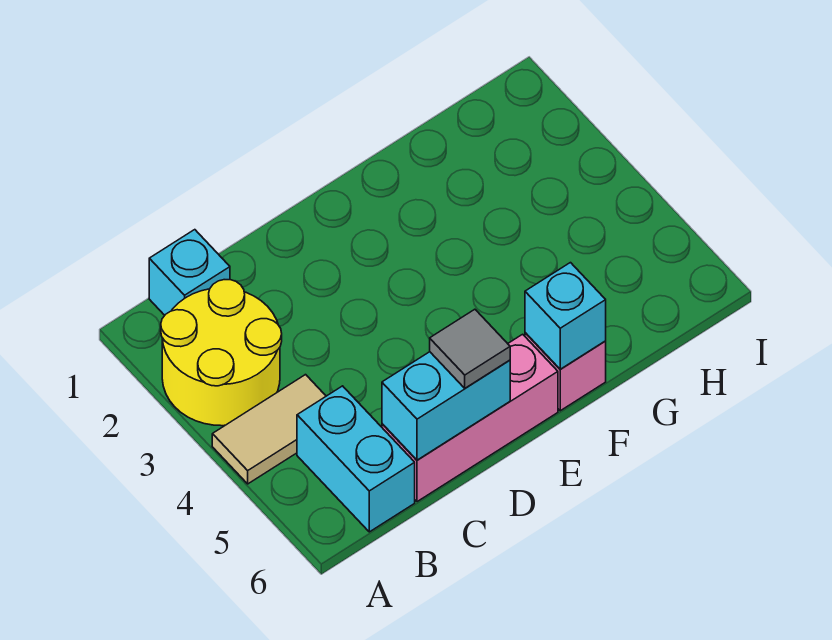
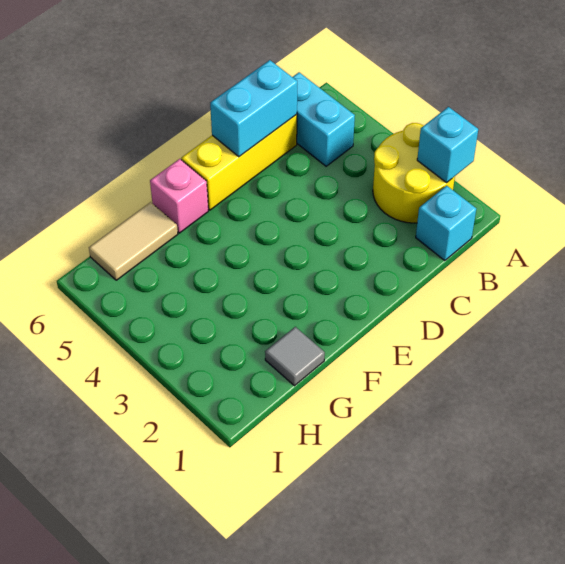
tan tile A4:B4 level 1 -> tan tile G6:H6 level 1
pink brick C6:E6 level 1 -> yellow brick C6:E6 level 1
grey tile D6 level 3 -> grey tile G1 level 1
cyan brick F6 level 2 -> cyan brick A2 level 2

